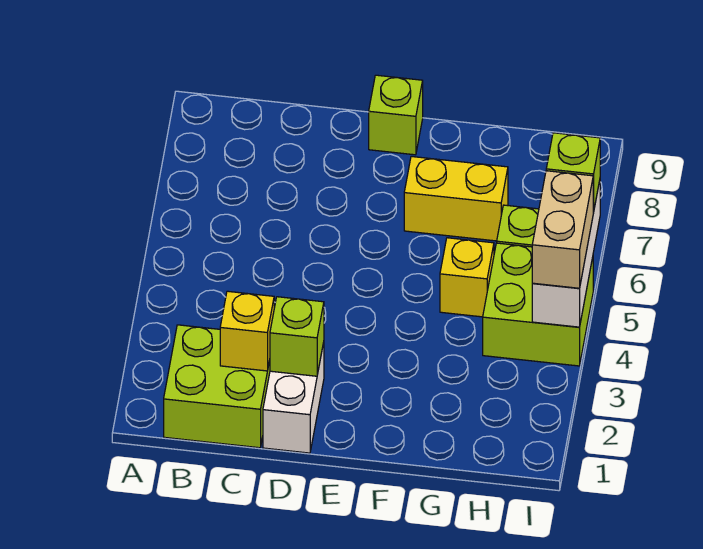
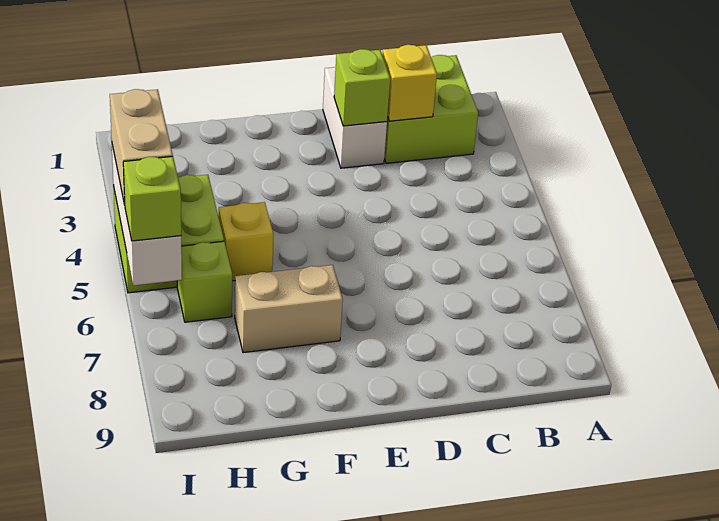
lime brick E9 level 1 -> none
yellow brick F7:G7 level 1 -> tan brick F7:G7 level 1

